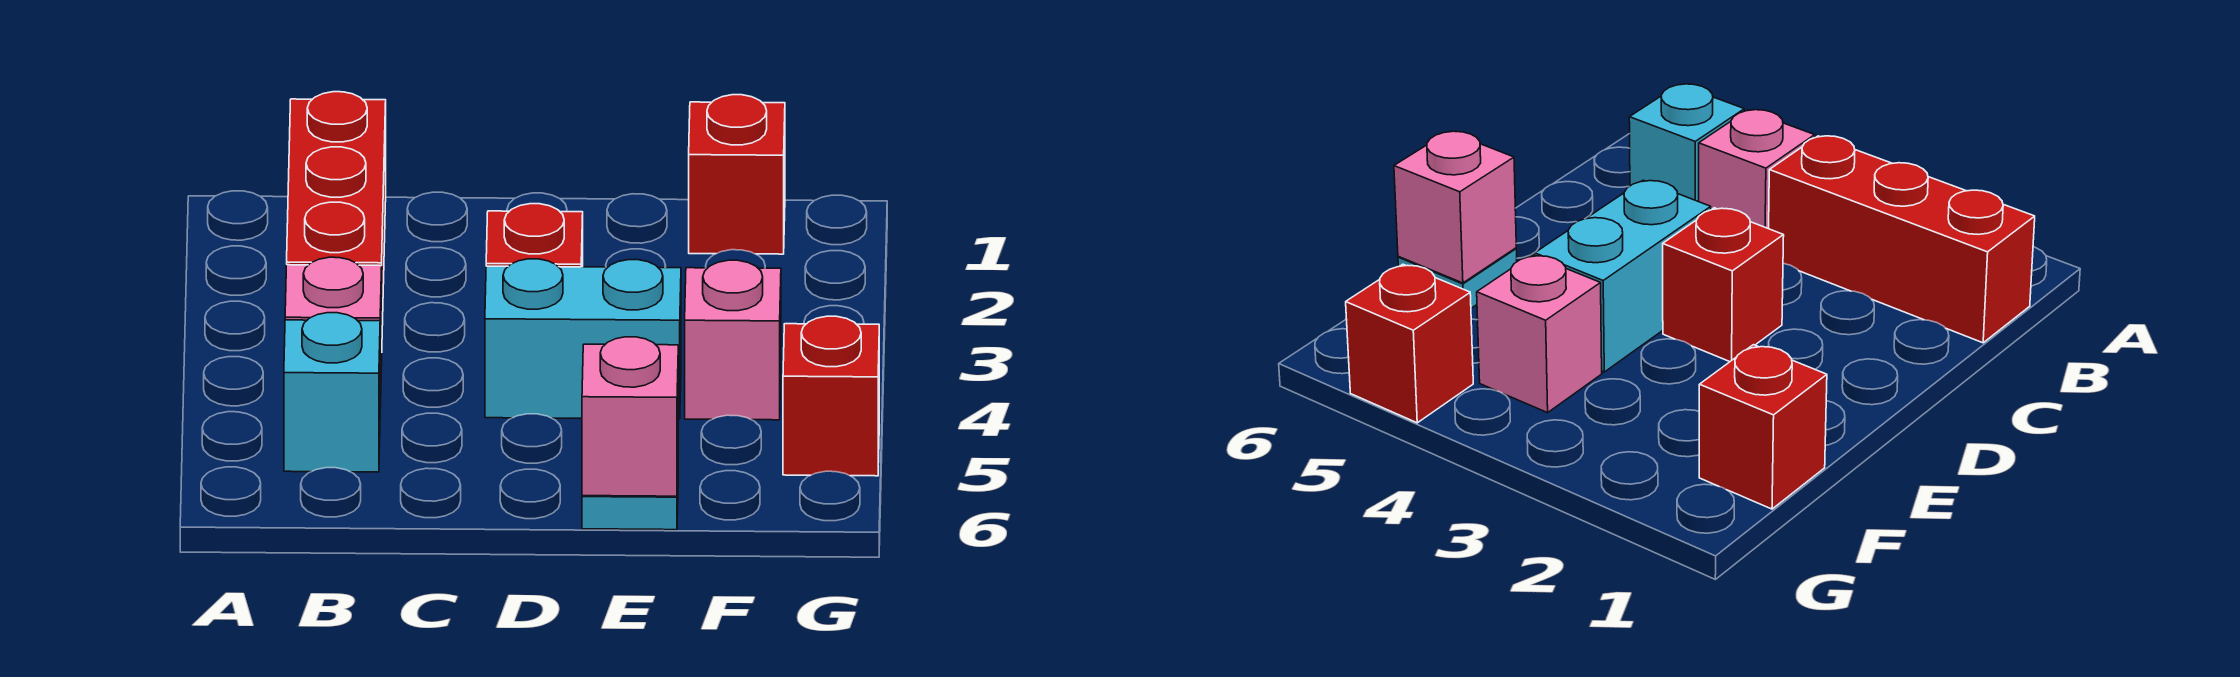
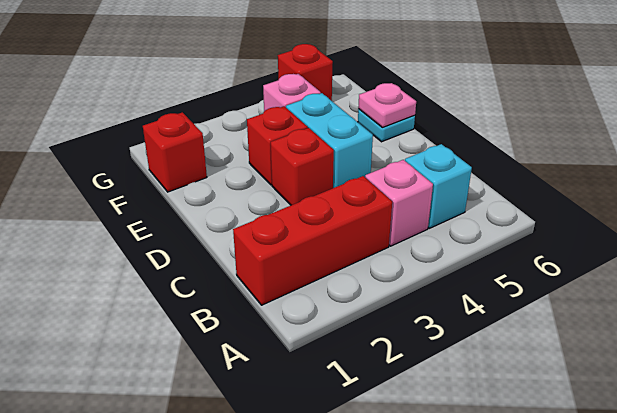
none -> red brick E3 level 1
pink brick E6 level 2 -> pink plate E6 level 2

